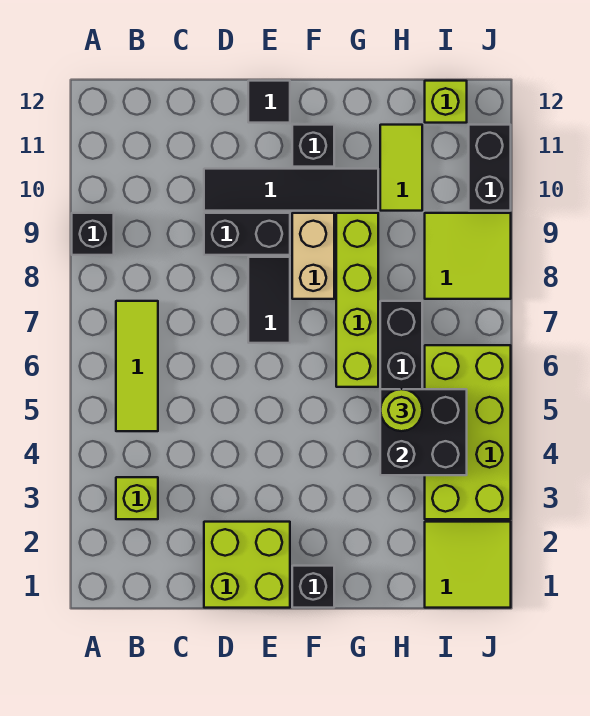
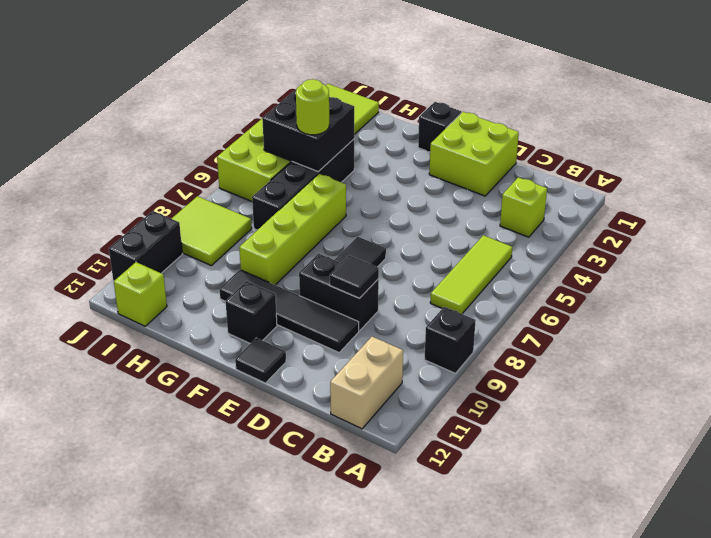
none -> black tile D9 level 2
tan brick F8:F9 level 1 -> tan brick B11:B12 level 1
lime tile H10:H11 level 1 -> none

